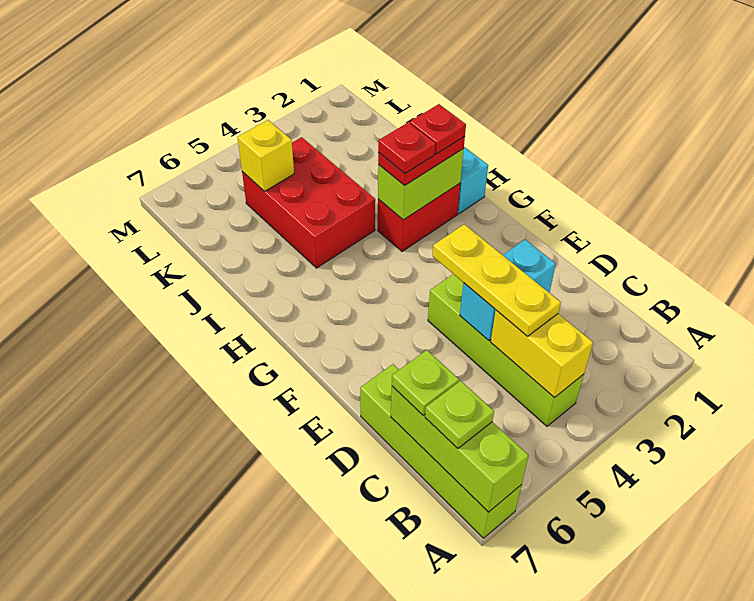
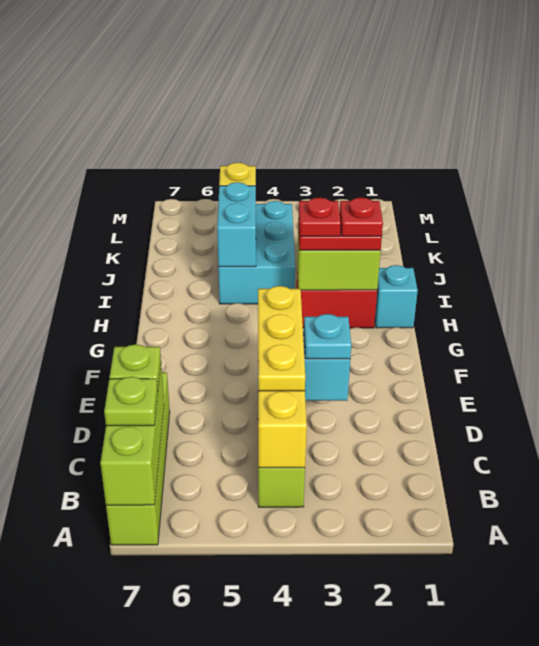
none -> cyan plate D3 level 3
red brick I4:K5 level 1 -> cyan brick I4:K5 level 1
none -> cyan brick I5:J5 level 2

